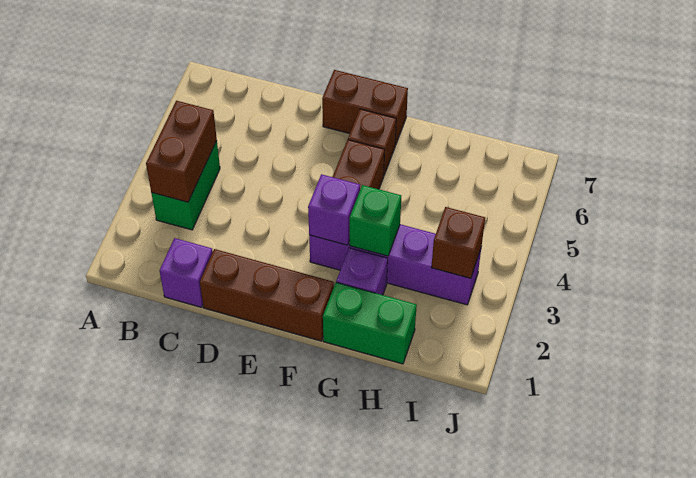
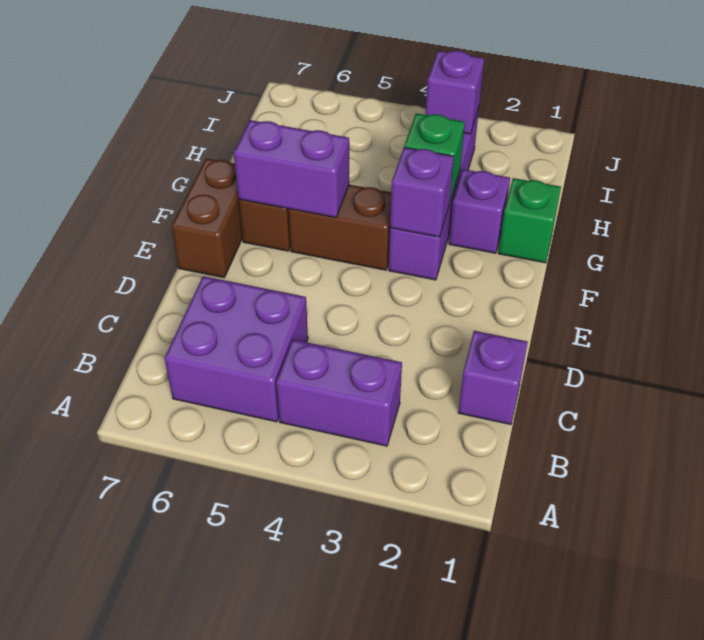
green brick B3:B4 level 1 -> purple brick B3:B4 level 1
brown brick B3:B4 level 2 -> none
none -> purple brick B5:C6 level 1
brown brick D1:F1 level 1 -> none
none -> purple brick F5:F6 level 2
green brick G1:H1 level 1 -> green brick G1 level 1
brown brick I3 level 2 -> purple brick I3 level 2

